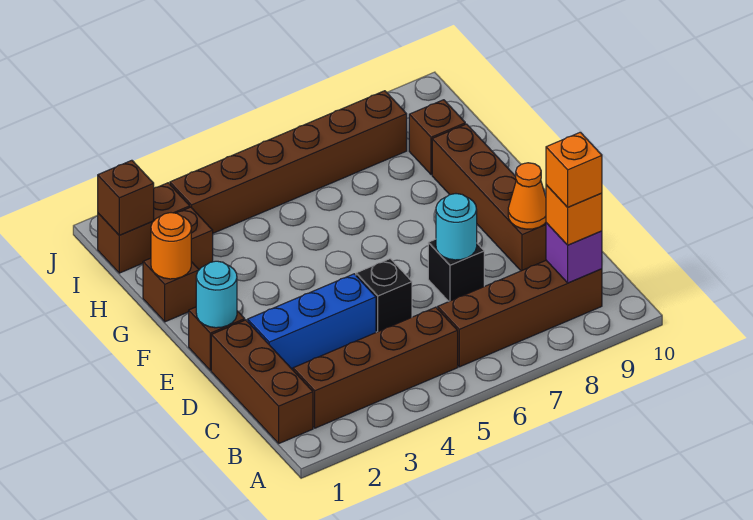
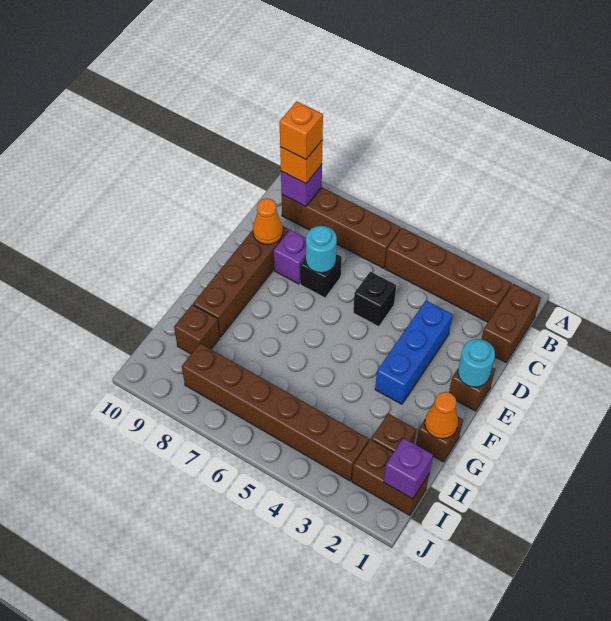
brown brick B1:D1 level 1 -> brown brick B1:C1 level 1
blue brick D2:D4 level 1 -> blue brick D3:F3 level 1
none -> purple brick D8 level 1
orange round brick G1 level 2 -> orange cone G1 level 2
brown brick I1 level 2 -> purple brick I1 level 2

